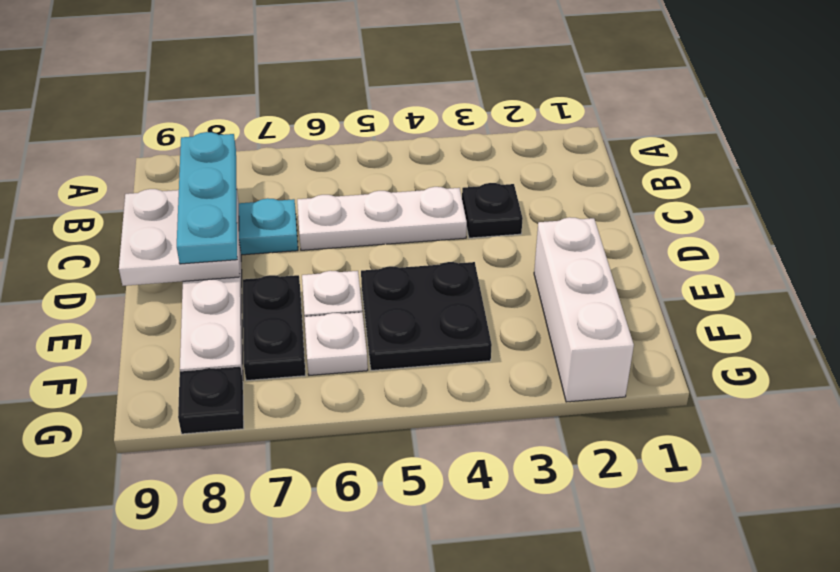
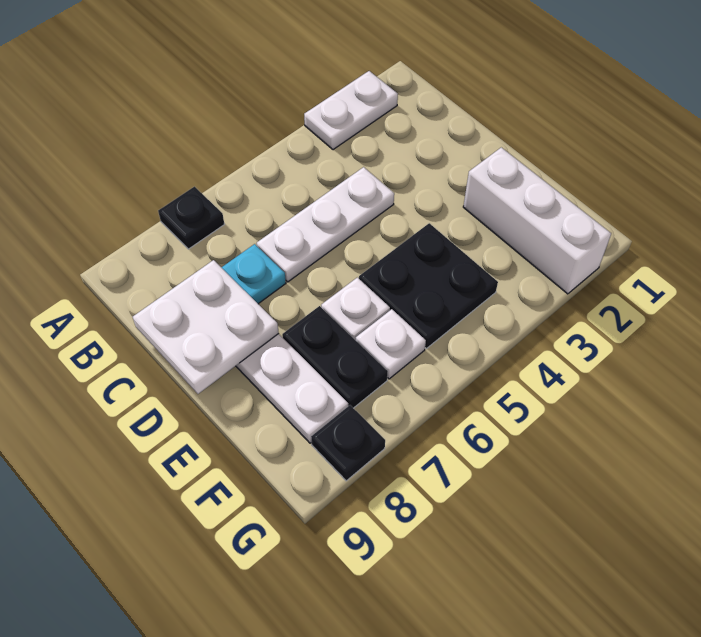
none -> white plate A2:A3 level 1
cyan plate B8:D8 level 3 -> none
black plate C3 level 1 -> black plate A7 level 1

